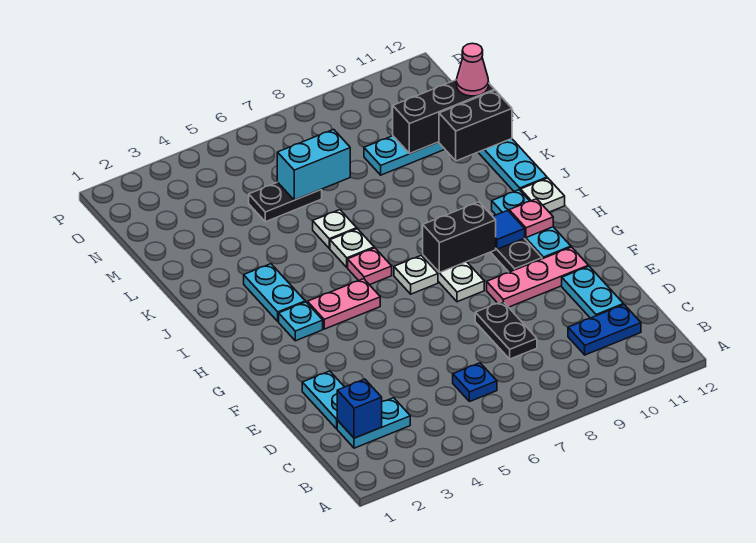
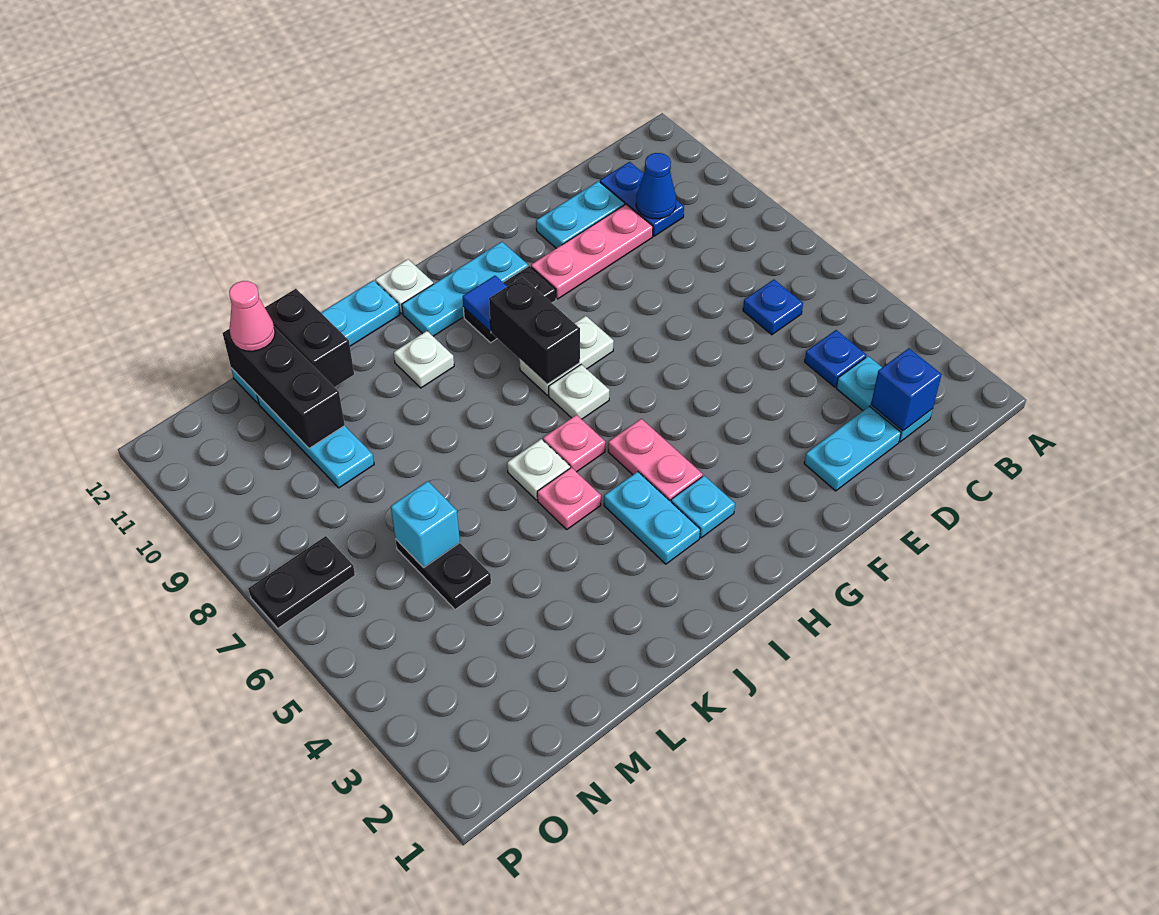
none -> blue plate C4 level 1
none -> blue cone C10 level 2
black plate D8:E8 level 1 -> black plate O7:P7 level 1
pink plate F9:F11 level 1 -> pink plate D10:F10 level 1
pink plate H11 level 2 -> pink plate J5 level 1
cyan plate I3:J3 level 1 -> cyan plate I3:I4 level 1
white plate K6 level 1 -> white plate J10 level 1
cyan brick M6:M7 level 2 -> cyan brick M6 level 2

